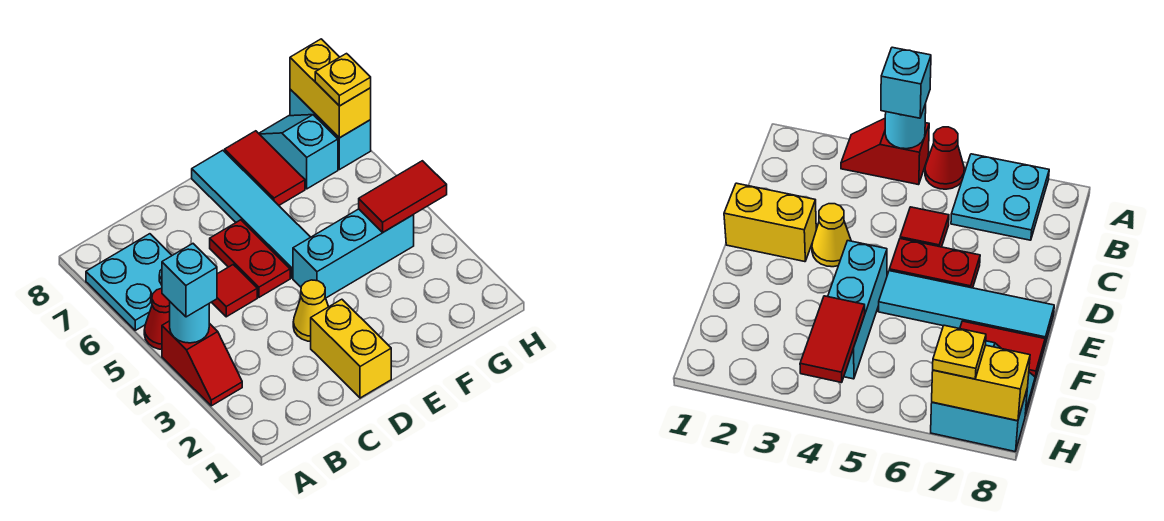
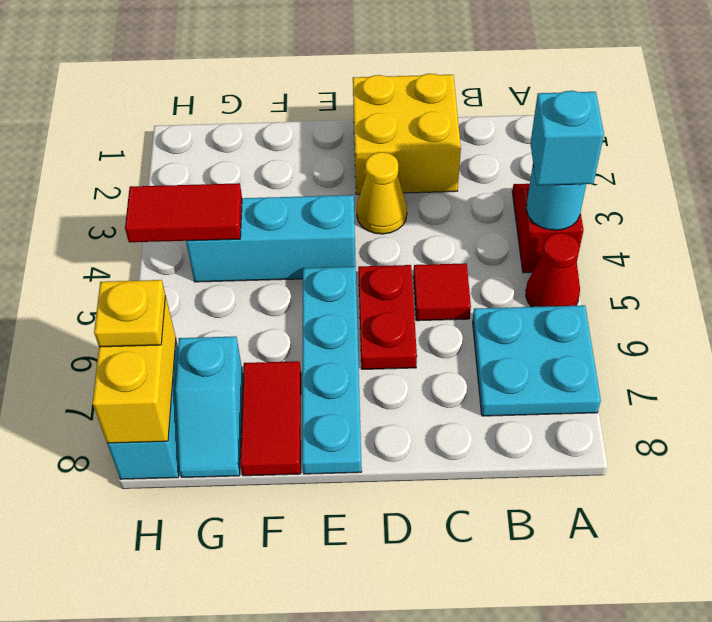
yellow brick D1:D2 level 1 -> yellow brick C1:D2 level 1
cyan tile E5:E8 level 1 -> cyan plate E5:E8 level 1

